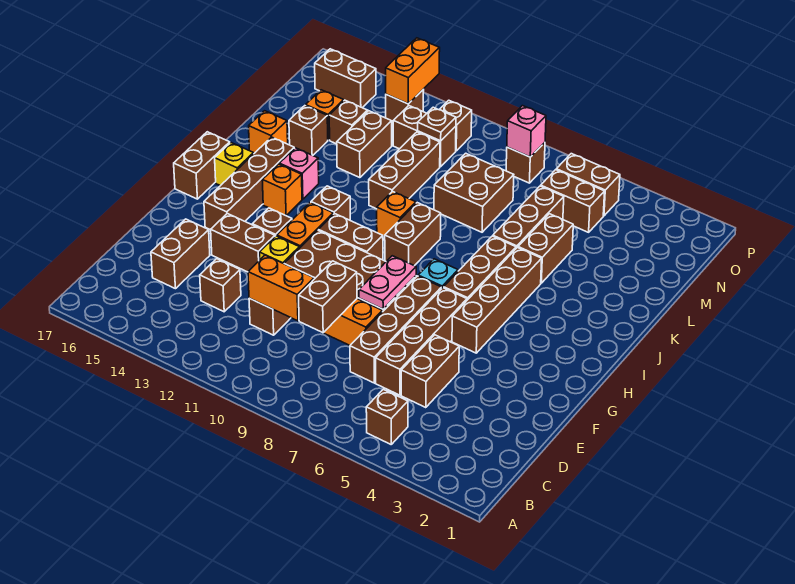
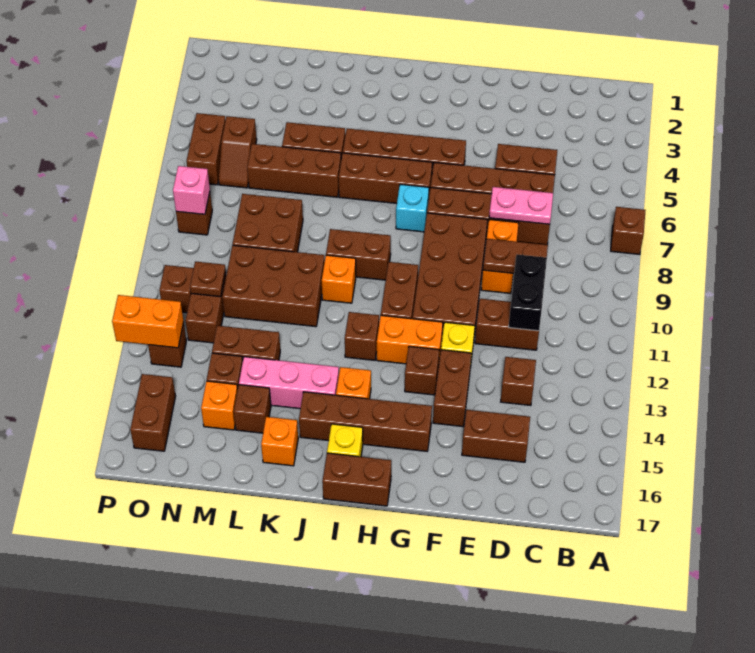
brown brick B5 level 1 -> brown brick A7 level 1
brown brick D9:E9 level 2 -> brown plate D9:E9 level 2
orange brick D10:D11 level 2 -> black brick D10:D11 level 2
pink plate F8:G8 level 2 -> pink plate D7:E7 level 2
pink brick J14 level 1 -> pink brick J14:L14 level 1
brown brick K11:M11 level 1 -> brown brick K10:M11 level 1
brown brick N5:N6 level 1 -> brown slope N5:N6 level 1 top 5

